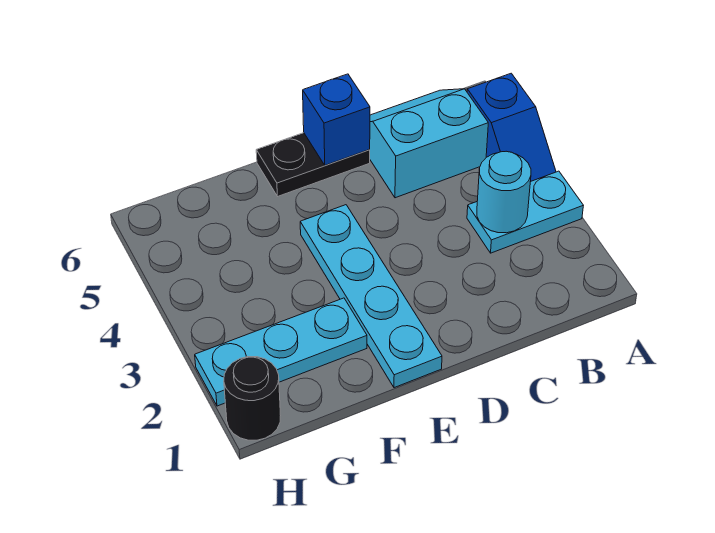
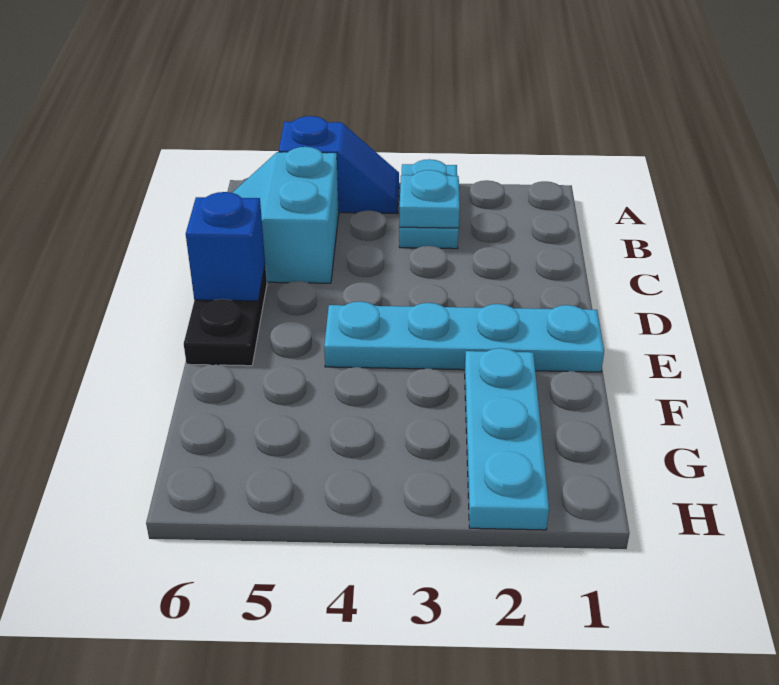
cyan round brick B3 level 2 -> cyan plate B3 level 2
black round brick H1 level 1 -> none

